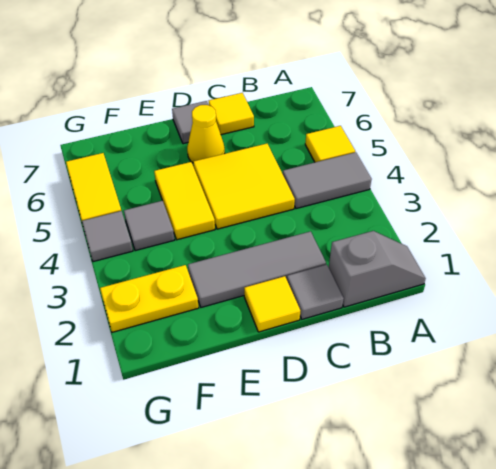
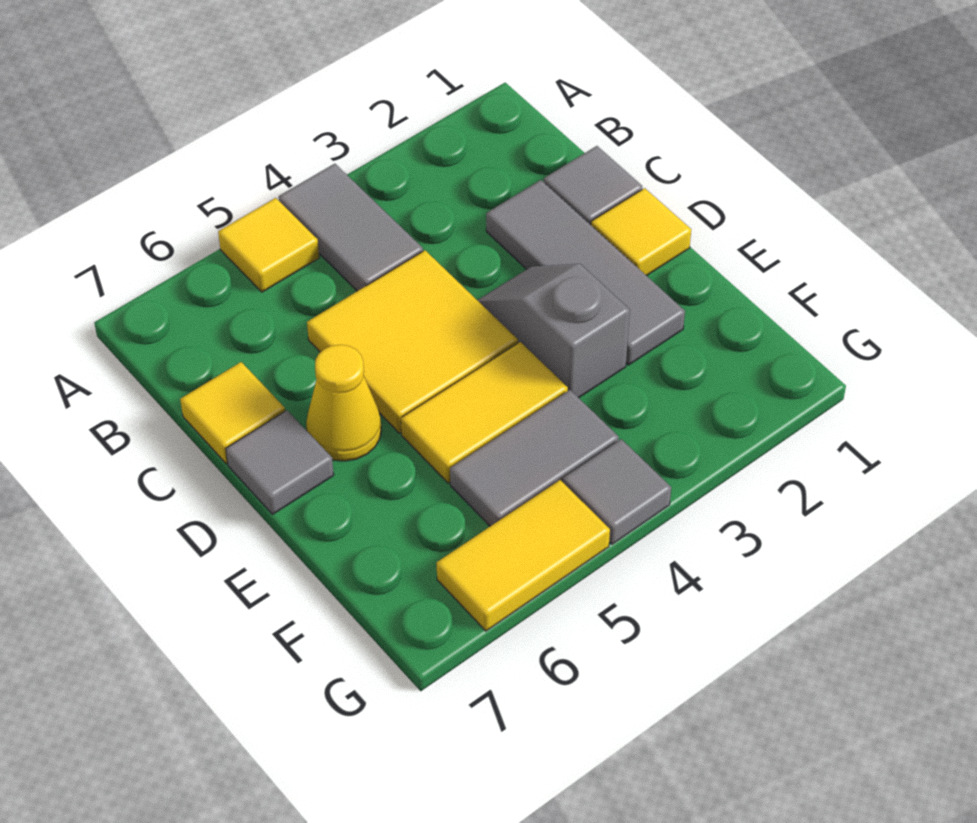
grey slope A1:B1 level 1 top B -> grey slope D3:E3 level 1 top E
yellow plate F2:G2 level 1 -> none
grey tile F4 level 1 -> grey tile F4:F5 level 1

